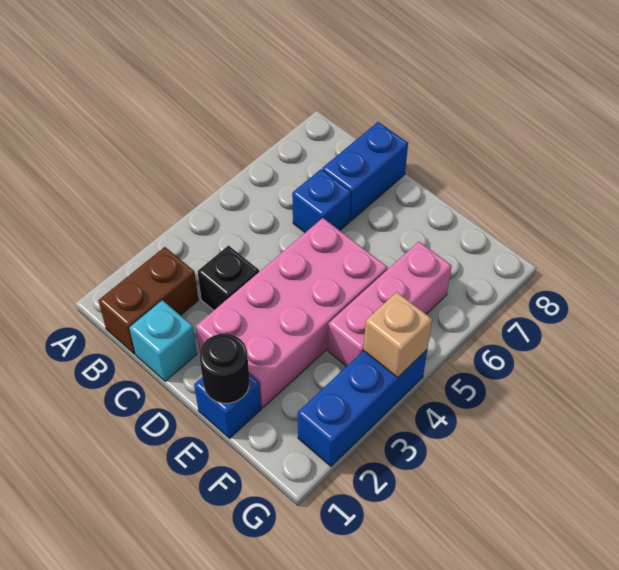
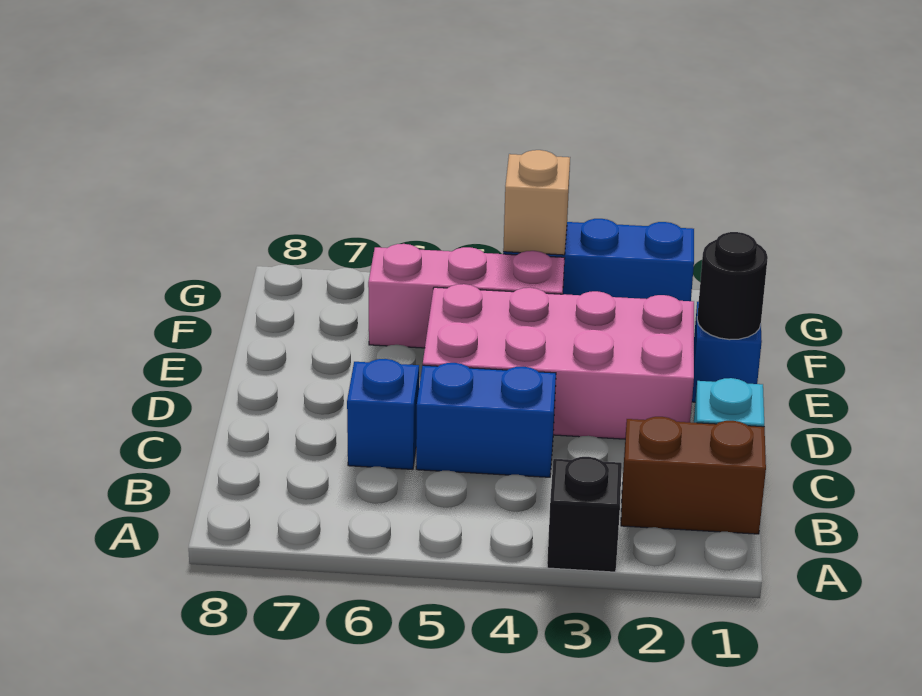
black brick C3 level 1 -> black brick A3 level 1
blue brick C7:C8 level 1 -> blue brick C4:C5 level 1

